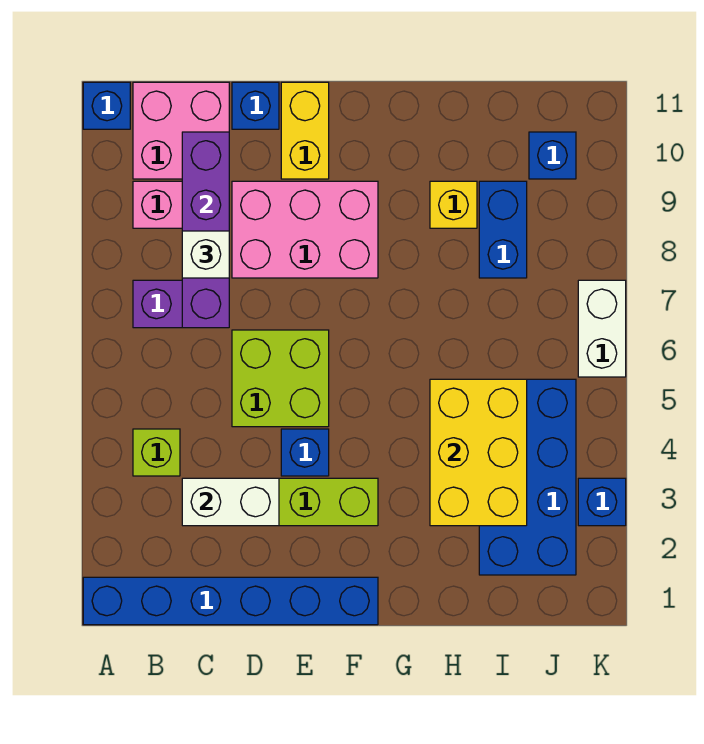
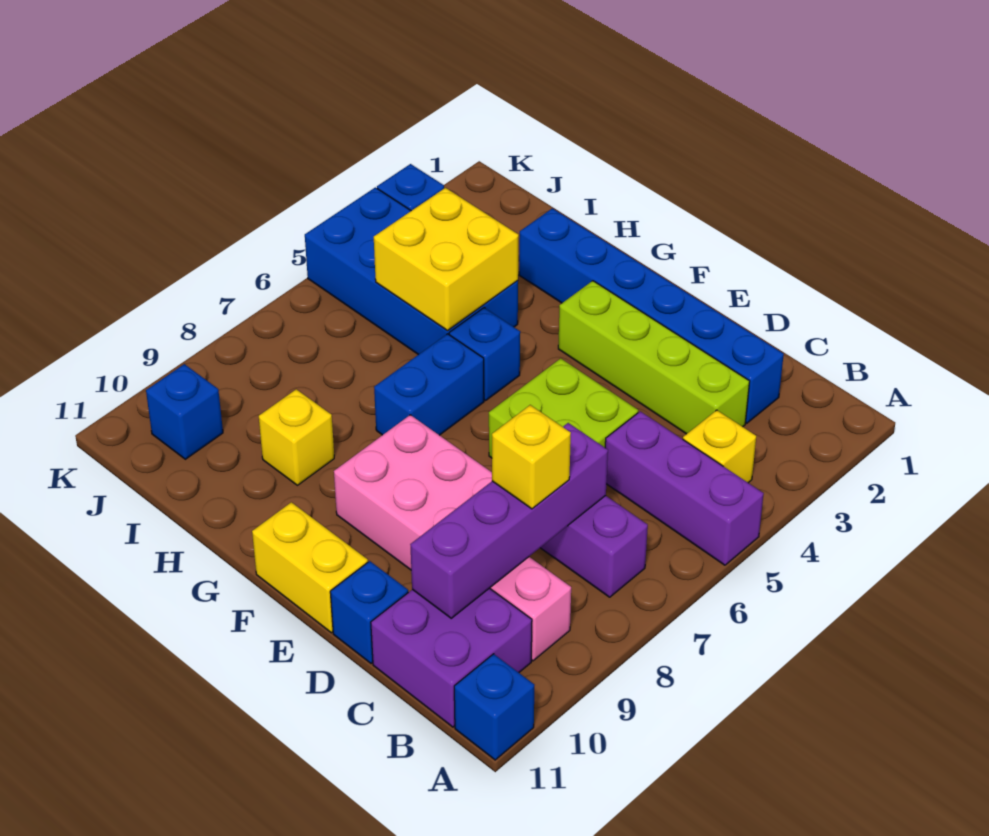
blue brick A1:F1 level 1 -> blue brick C2:H2 level 1
none -> purple brick A5:C5 level 1
lime brick B4 level 1 -> yellow brick B4 level 1
pink brick B10:C11 level 1 -> purple brick B10:C11 level 1
white brick C3:D3 level 2 -> none
white brick C8 level 3 -> yellow brick C8 level 3
blue brick E4 level 1 -> blue brick G5 level 1
yellow brick E10:E11 level 1 -> yellow brick E11:F11 level 1
yellow brick H3:I5 level 2 -> yellow brick H4:I5 level 2
blue brick I2:J5 level 1 -> blue brick H4:K5 level 1
blue brick I8:I9 level 1 -> blue brick G6:G7 level 1
white brick K6:K7 level 1 -> none

